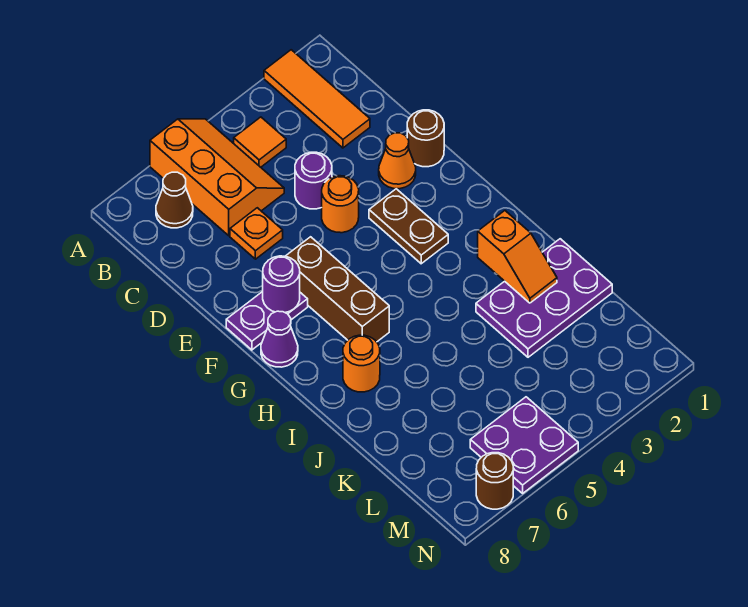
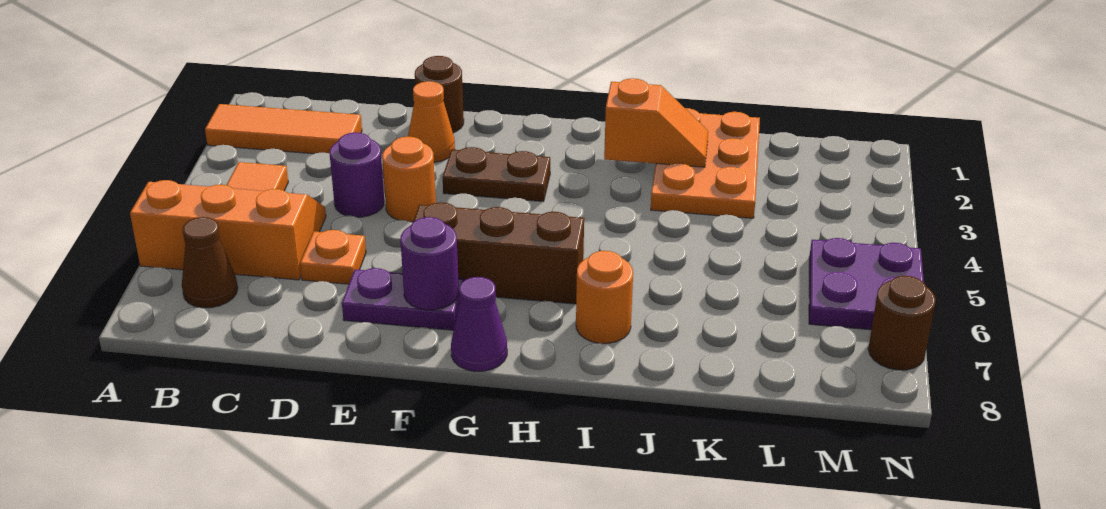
purple plate F7:F8 level 1 -> purple plate E7:F7 level 1
purple plate J1:K3 level 1 -> orange plate J1:K3 level 1

